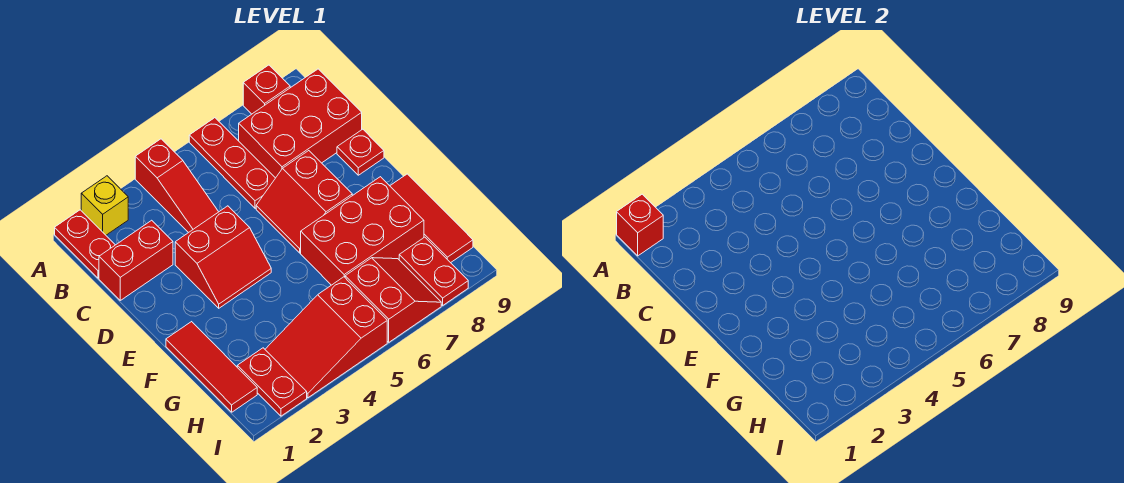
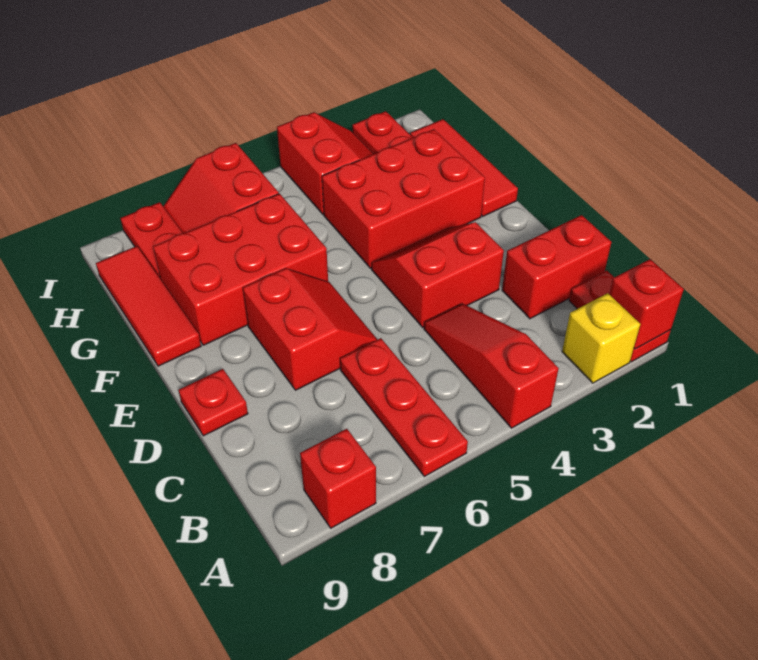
red brick B7:C9 level 1 -> red brick F2:G4 level 1
red slope H3:I5 level 1 top 5 -> red slope H3:I4 level 1 top 4

